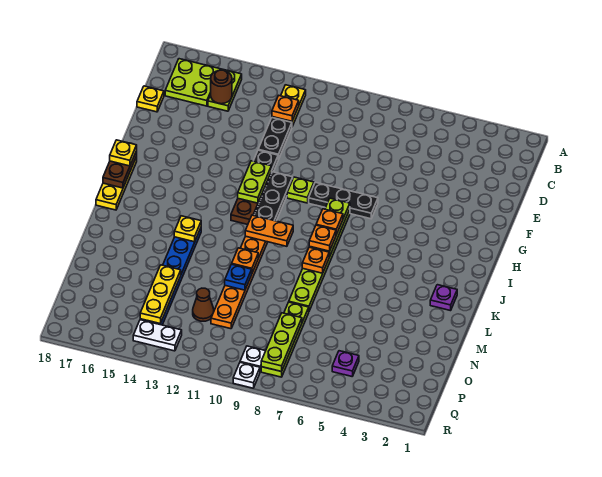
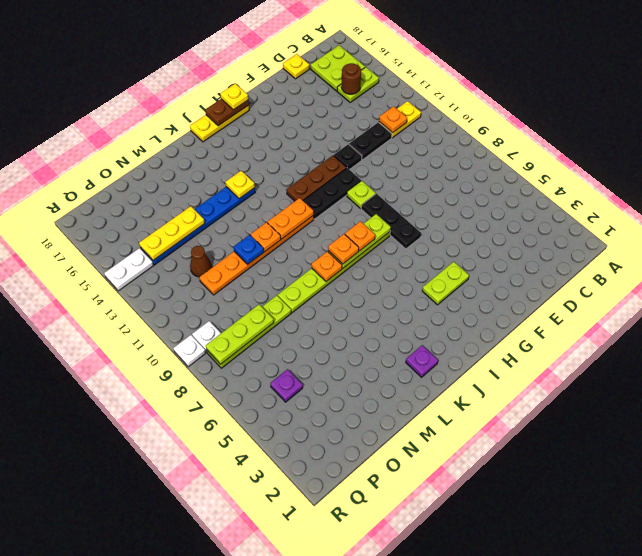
lime plate G12:H12 level 2 -> lime plate G4:H4 level 1
orange plate J10:J11 level 2 -> orange plate J11:K11 level 2
white plate Q13:Q14 level 1 -> white plate Q14:R14 level 1

